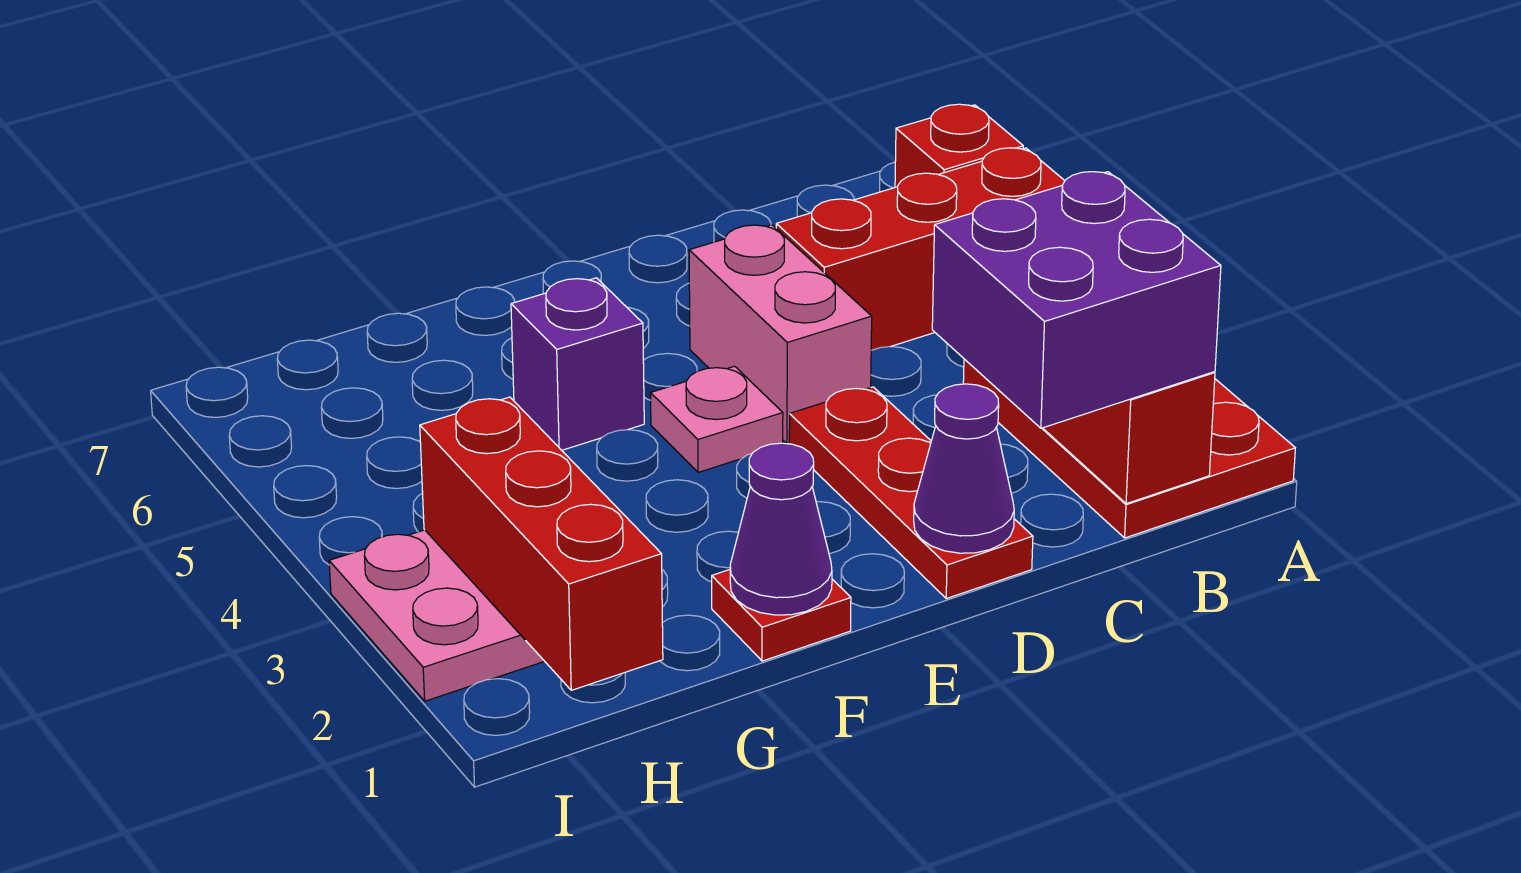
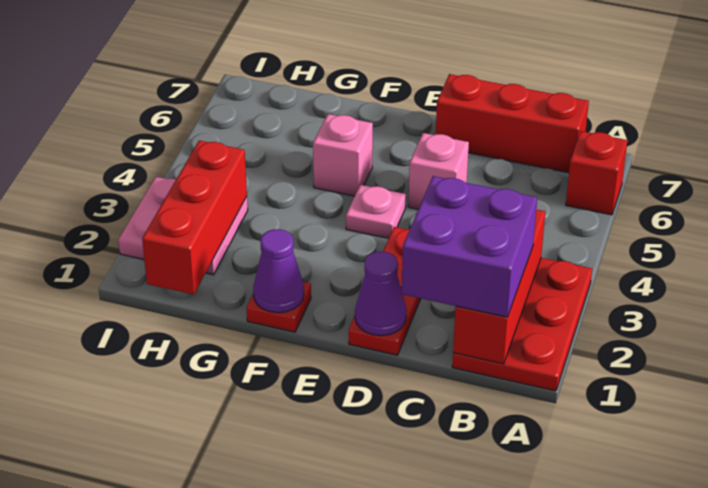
red brick A5:C5 level 1 -> red brick B7:D7 level 1
pink brick D4:D5 level 1 -> pink brick D5 level 1
purple brick F5 level 1 -> pink brick F5 level 1

